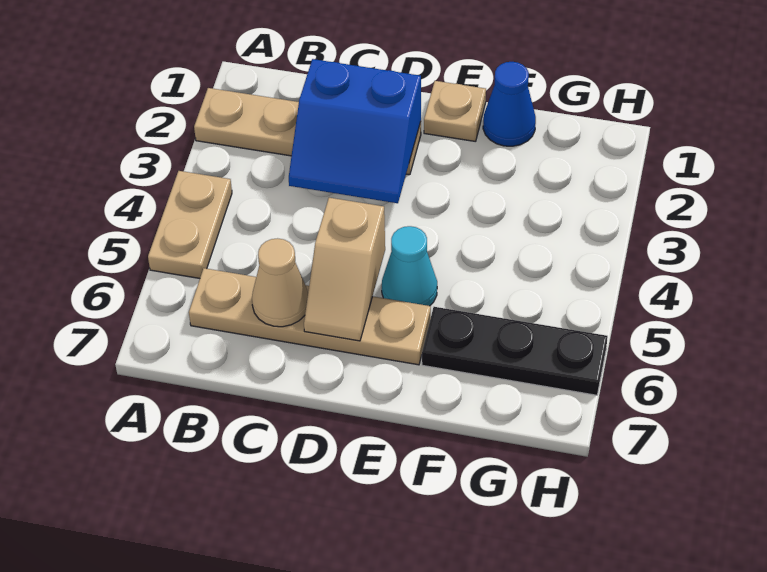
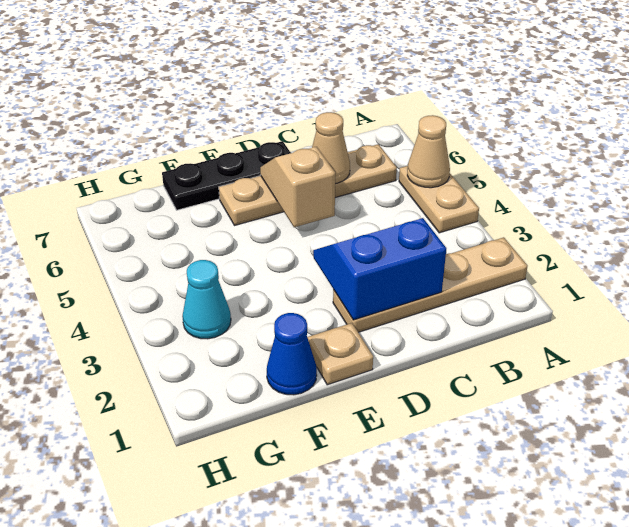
none -> tan cone A5 level 2
cyan cone E5 level 1 -> cyan cone G3 level 1
black plate F6:H6 level 1 -> black plate D7:F7 level 1

